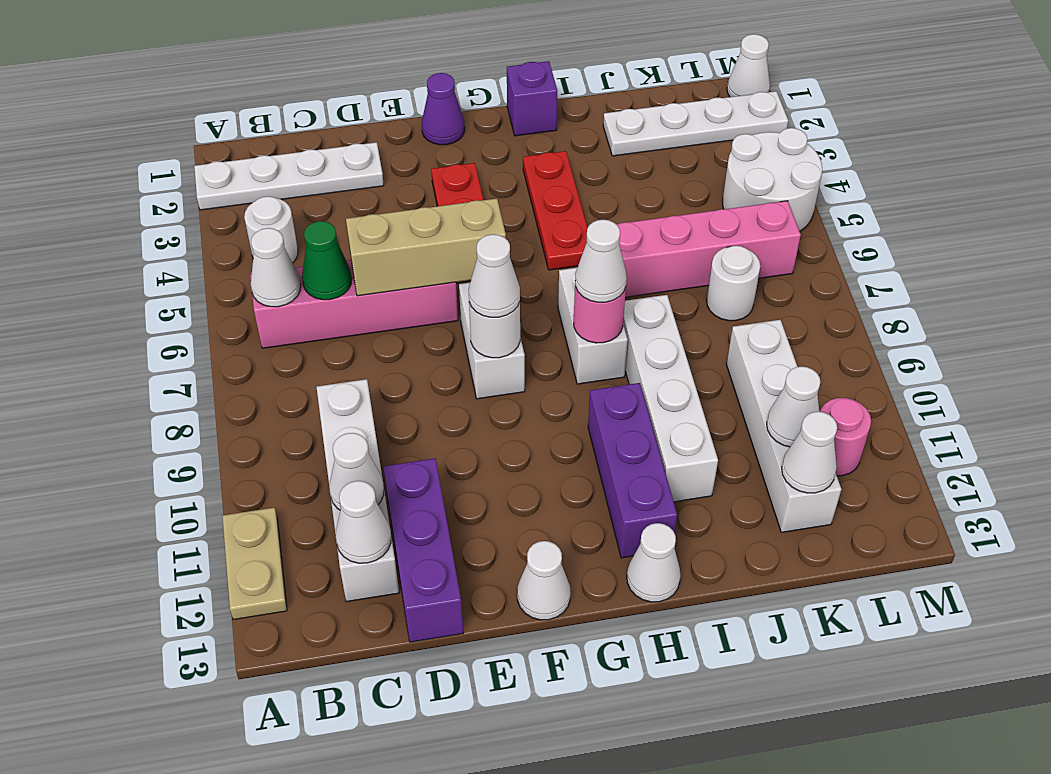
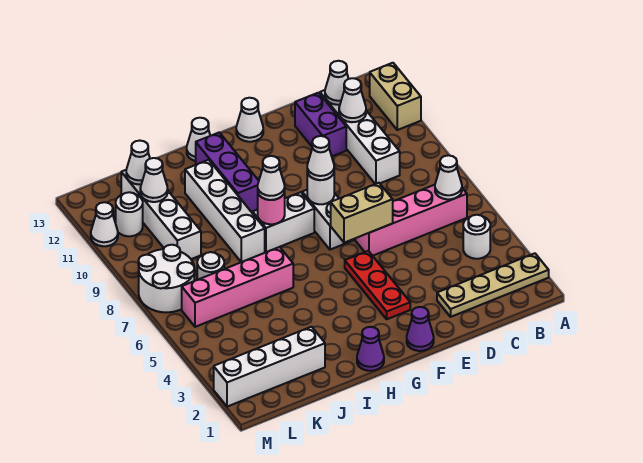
white plate A2:D2 level 1 -> tan plate A2:D2 level 1
tan plate A11:A12 level 1 -> tan brick A11:A12 level 1
green cone C6 level 2 -> none
tan brick D6:F6 level 2 -> tan brick E6:F6 level 2
purple brick D11:D13 level 1 -> purple brick D11:D12 level 1
purple brick H1 level 1 -> purple cone H1 level 1
red plate H3:H5 level 1 -> none
white brick H7:H8 level 1 -> white brick G8:H8 level 1
white plate J2:M2 level 1 -> white brick J2:M2 level 1
white round brick L4:M5 level 1 -> white round brick L7:M8 level 1
pink round brick L11 level 1 -> white round brick L11 level 1
white cone M1 level 1 -> white cone M11 level 1

